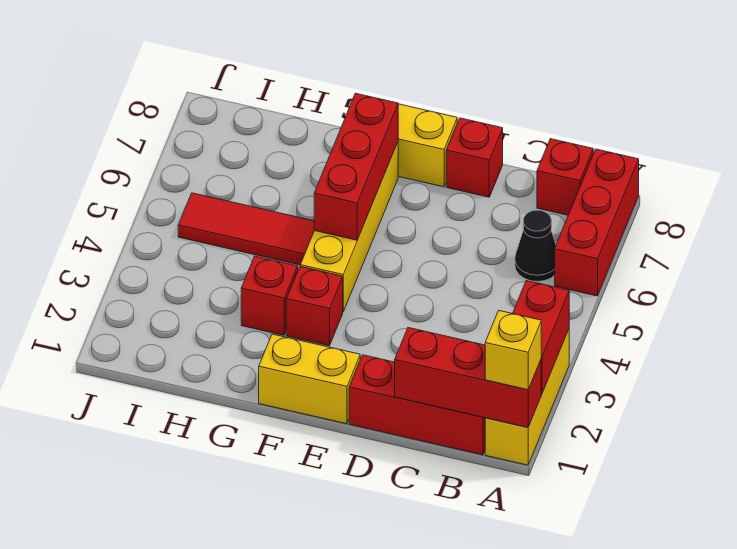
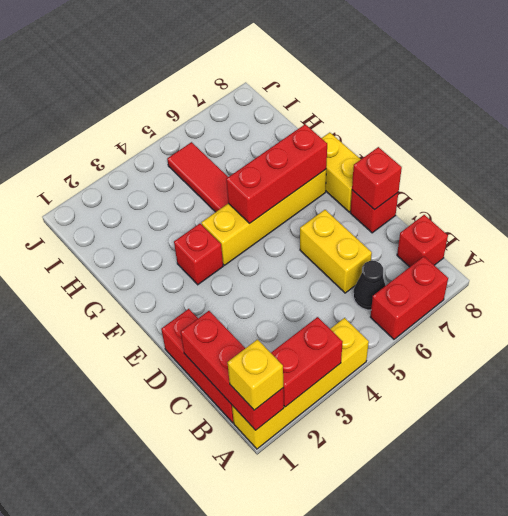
yellow brick A1:A3 level 1 -> yellow brick A1:A4 level 1
red brick A6:A8 level 1 -> red brick A6:A7 level 1
yellow brick E1:F1 level 1 -> yellow brick C6:D6 level 1
red brick G3 level 1 -> red brick D8 level 2

